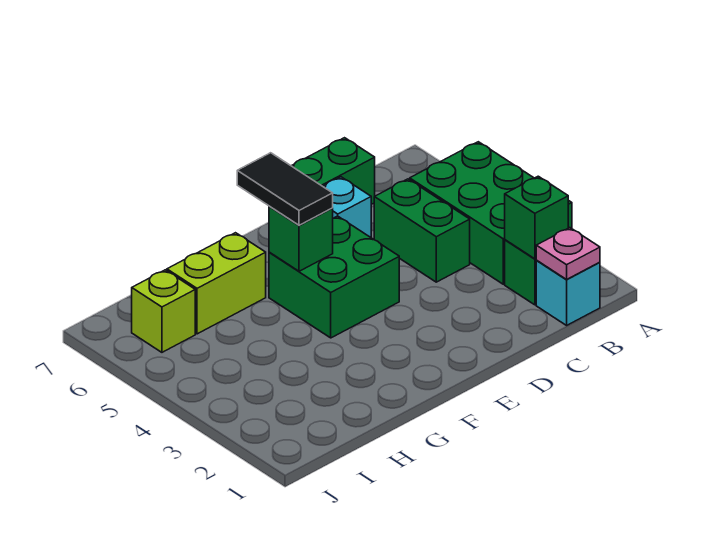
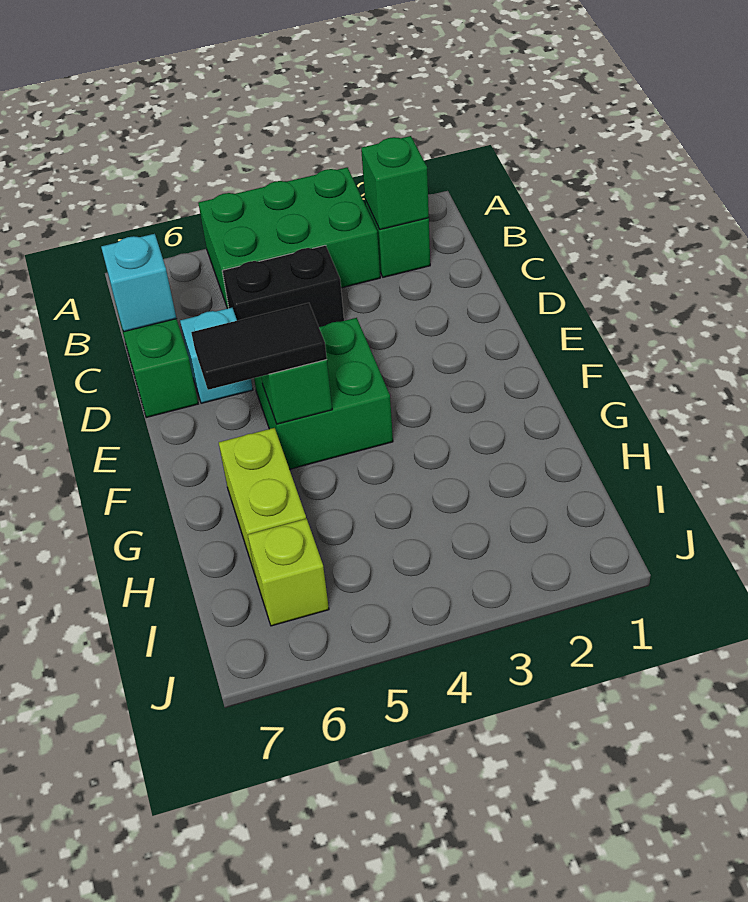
cyan brick B1 level 1 -> cyan brick C7 level 2
pink plate B1 level 2 -> none
green brick C4:C5 level 1 -> black brick C4:C5 level 1

